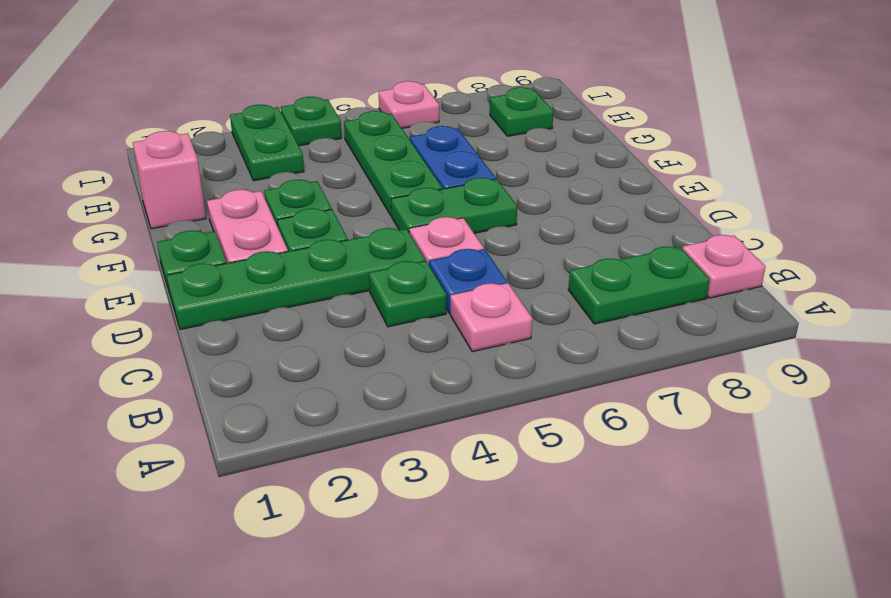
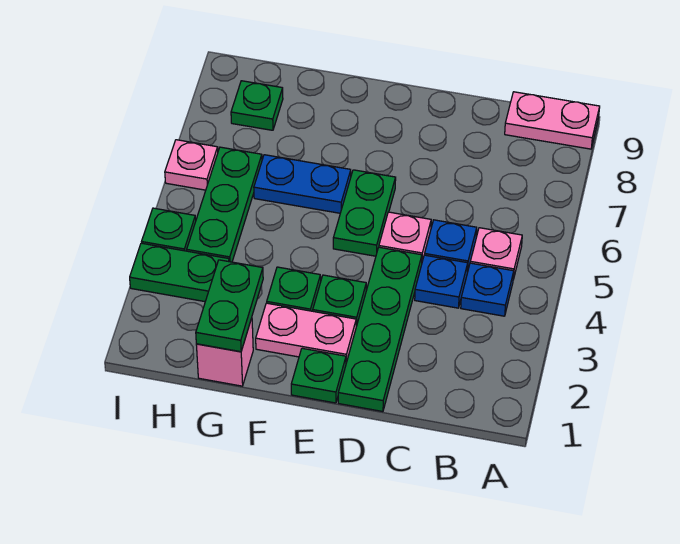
none -> blue plate B4 level 1
green plate B7:B8 level 1 -> green plate G1:G2 level 2
pink plate B9 level 1 -> pink plate A9:B9 level 1
green plate C4 level 1 -> blue plate C4 level 1
green plate F5:H5 level 1 -> green plate H4:H6 level 1

